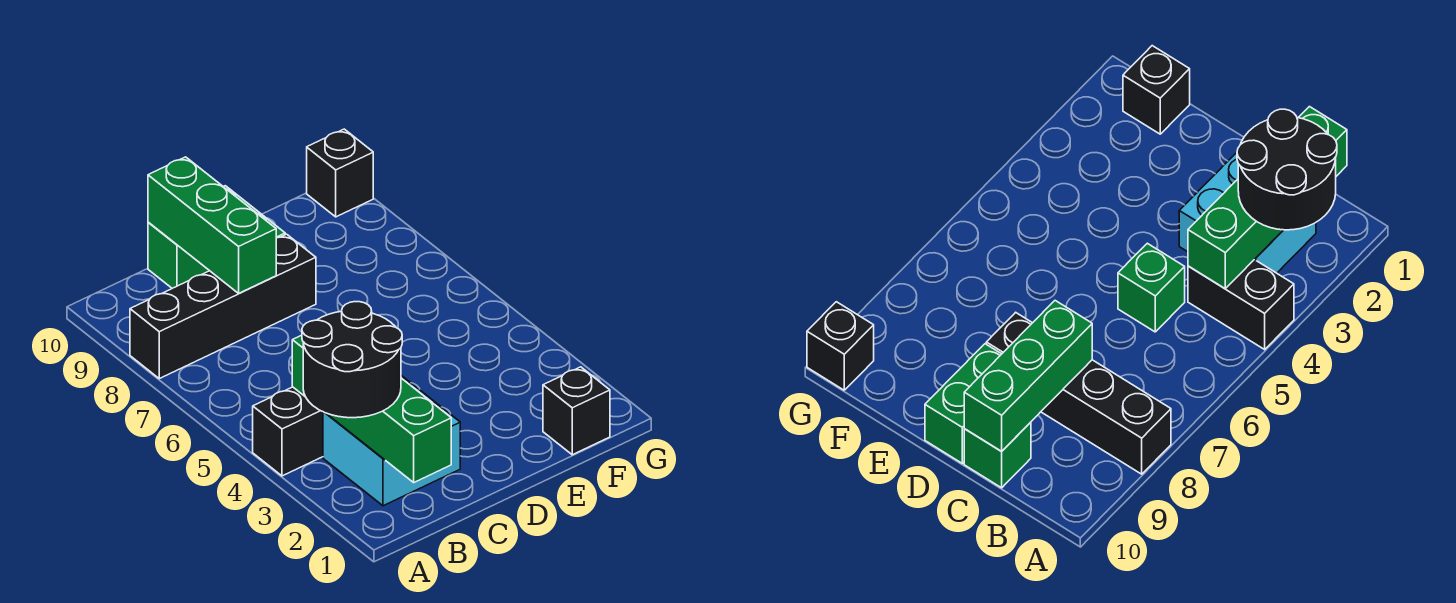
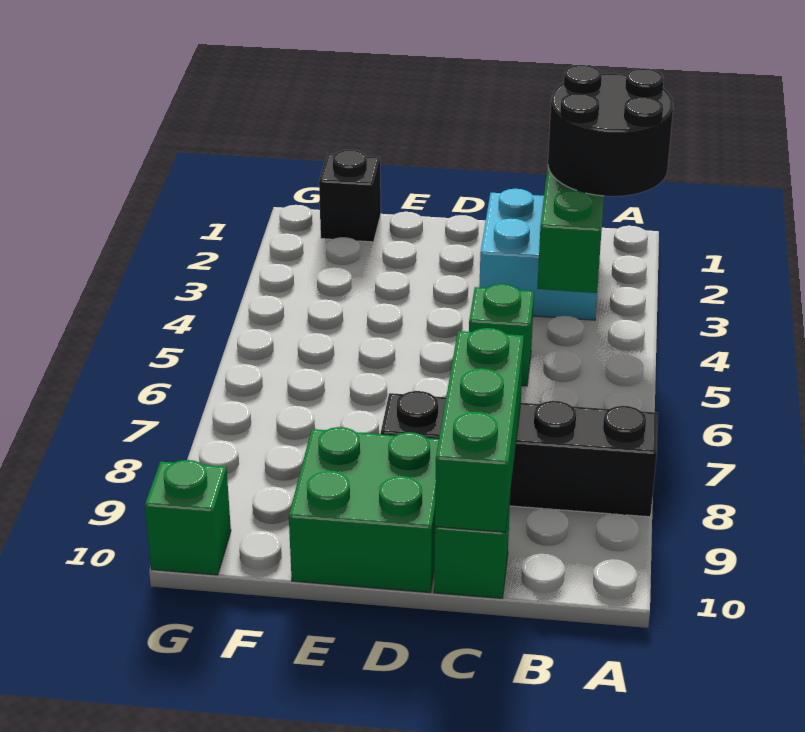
black brick A4:B4 level 1 -> none
green brick D9:D10 level 1 -> green brick D9:E10 level 1
black brick G10 level 1 -> green brick G10 level 1

